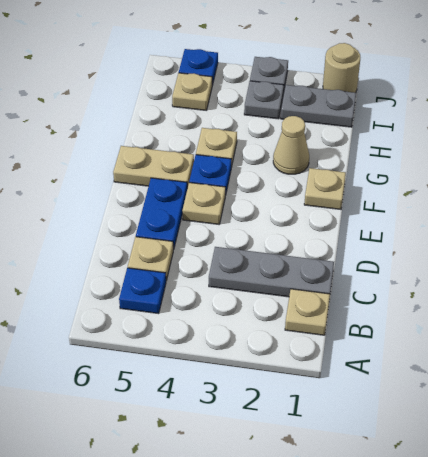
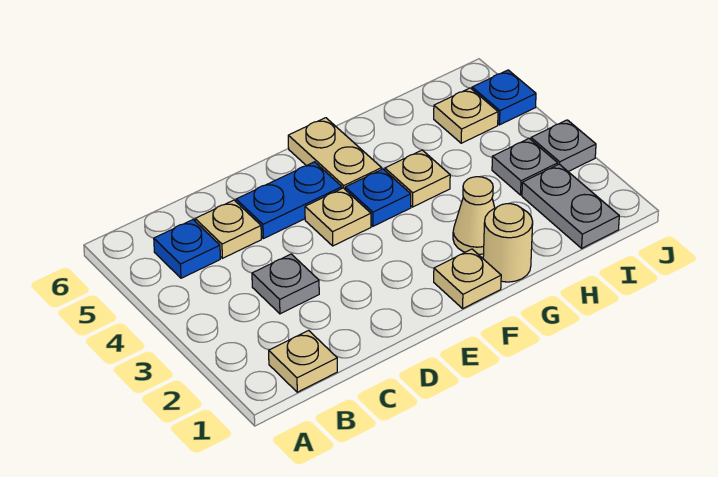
grey plate C1:C3 level 1 -> grey plate C3 level 1
tan round brick J1 level 1 -> tan round brick G1 level 1

